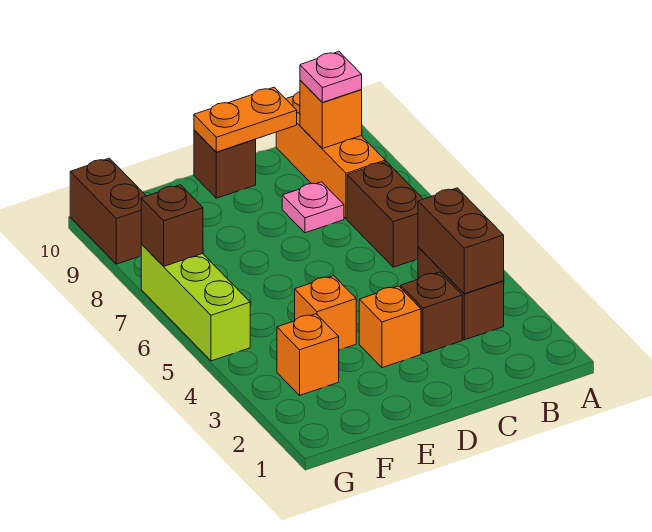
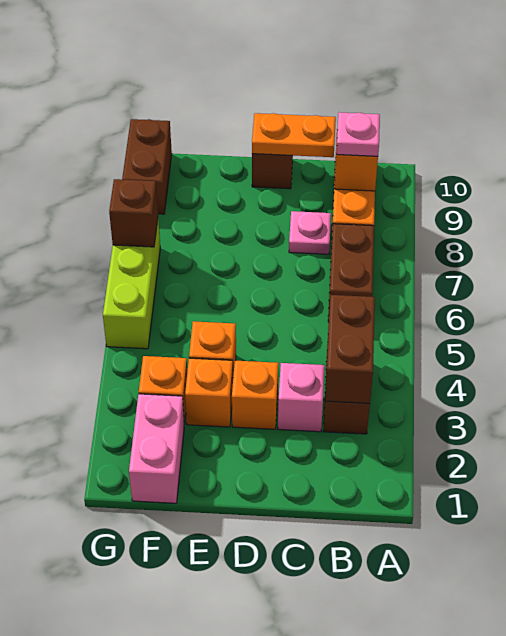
brown brick C3 level 1 -> pink brick C3 level 1
none -> orange brick E3 level 1
none -> pink brick F1:F2 level 1

